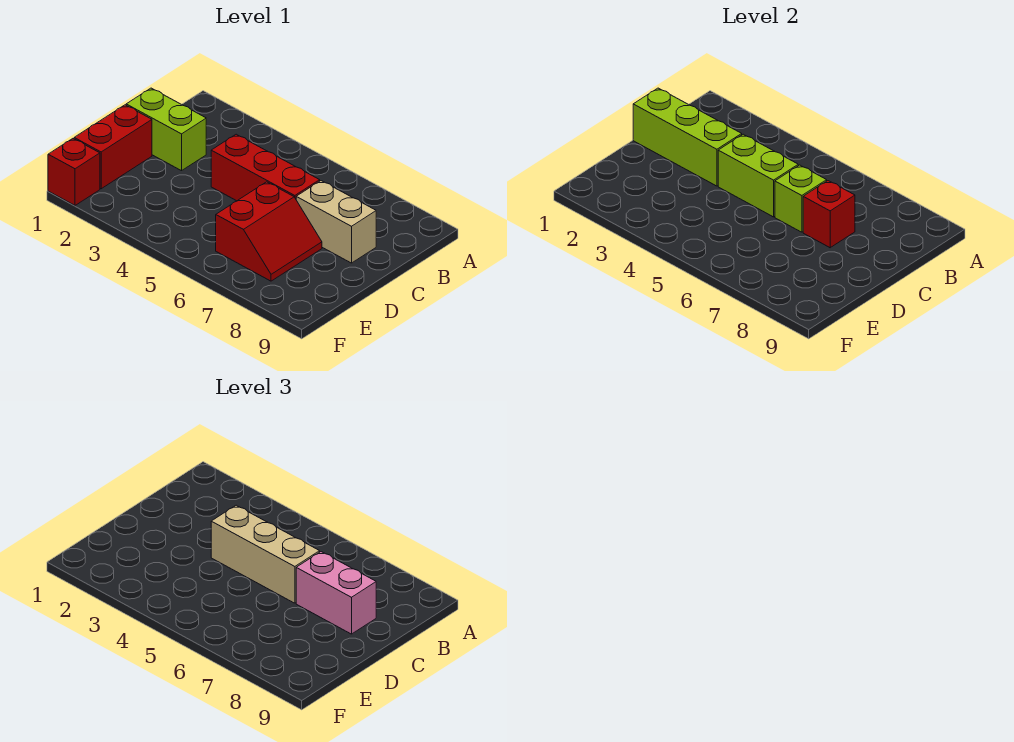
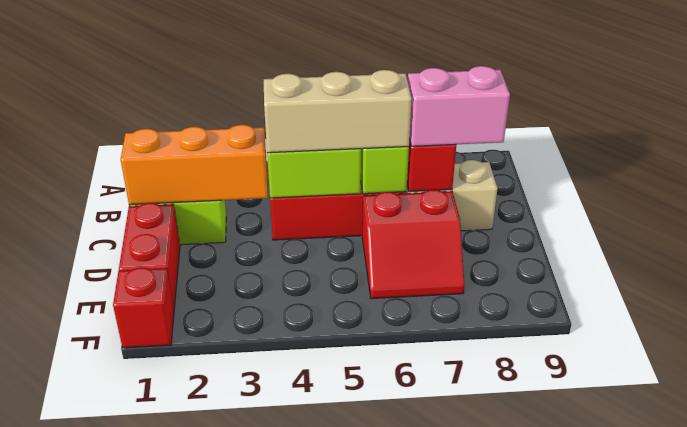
lime brick C1:C3 level 2 -> orange brick C1:C3 level 2
red slope D6:E7 level 1 top 6 -> red slope D6:E7 level 1 top D

